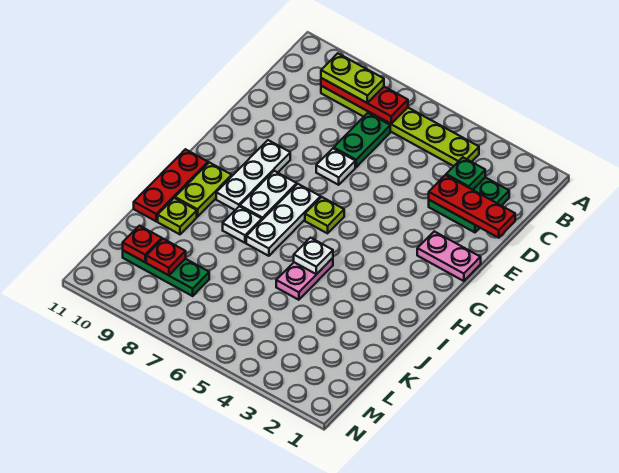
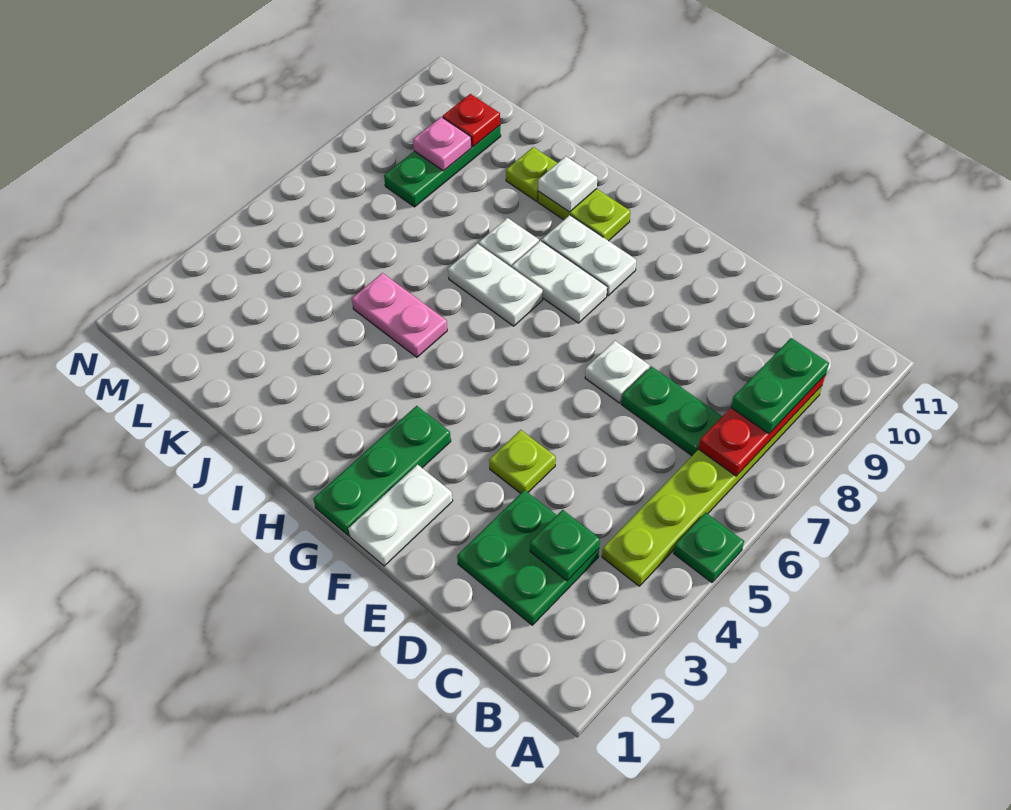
none -> green plate A5 level 1
lime plate B8:B9 level 3 -> green plate B8:B9 level 3
red plate D1:D3 level 2 -> none
pink plate F1:F2 level 1 -> white plate F1:F2 level 1
white plate F9:H9 level 1 -> white plate G9:H9 level 1
none -> green plate G1:G3 level 1
lime plate G6 level 1 -> lime plate E4 level 1
white plate G7:I7 level 1 -> white plate H7:I7 level 1
red plate H11:J11 level 1 -> none
white plate I5 level 2 -> white plate I10 level 2
red plate L9 level 2 -> pink plate L9 level 2

